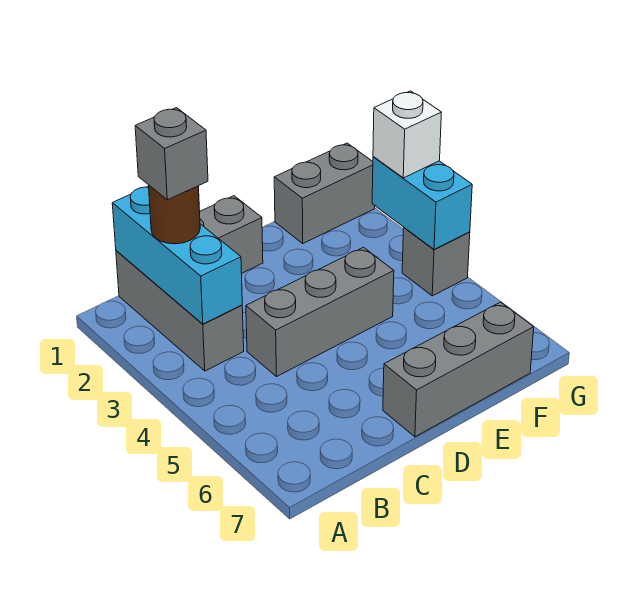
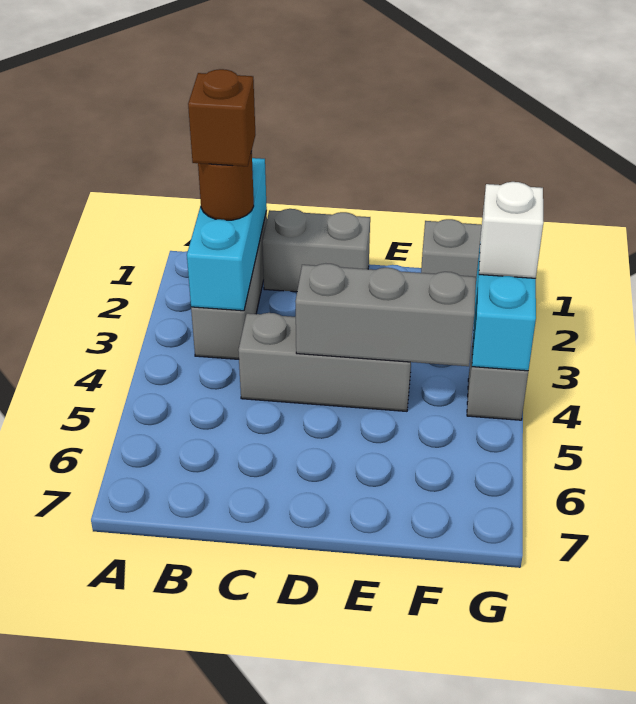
grey brick B2 level 4 -> brown brick B2 level 4
grey brick D7:F7 level 1 -> grey brick D4:F4 level 2

